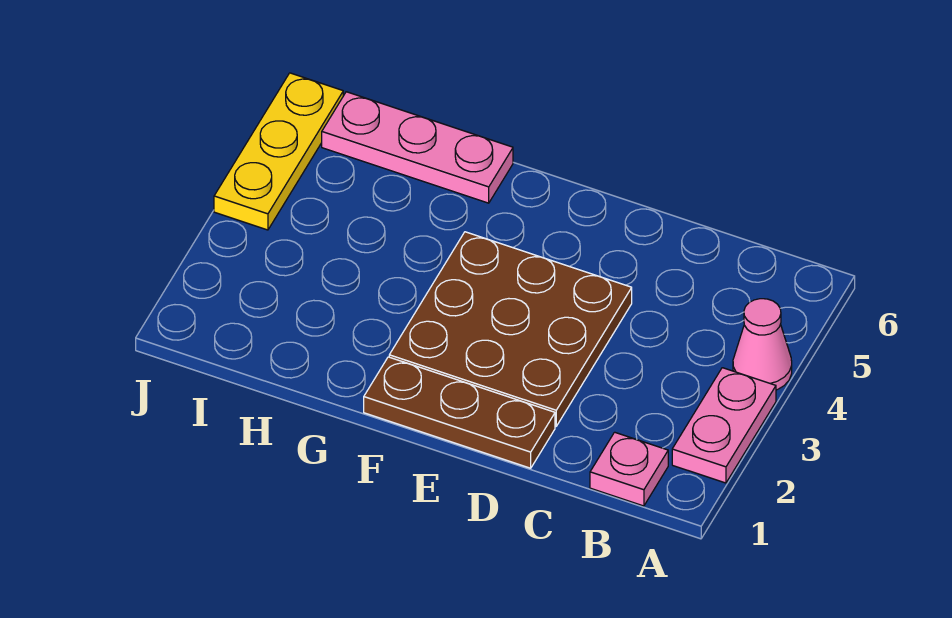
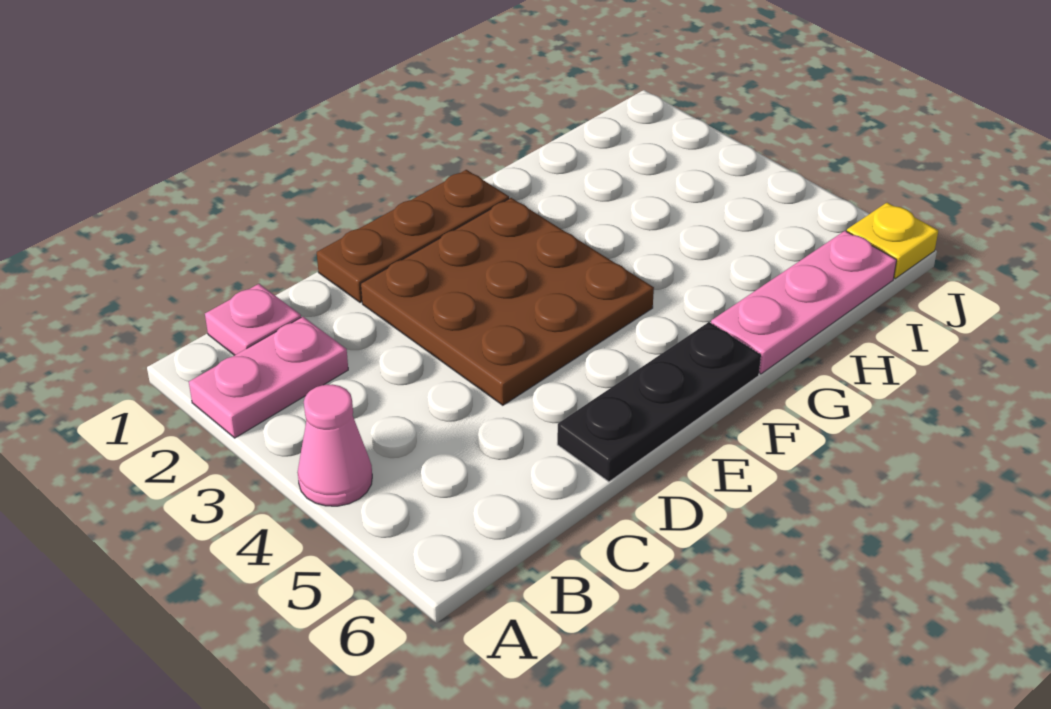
pink plate A2:A3 level 1 -> pink plate A2:B2 level 1
none -> black plate D6:F6 level 1
yellow plate J4:J6 level 1 -> yellow plate J6 level 1

